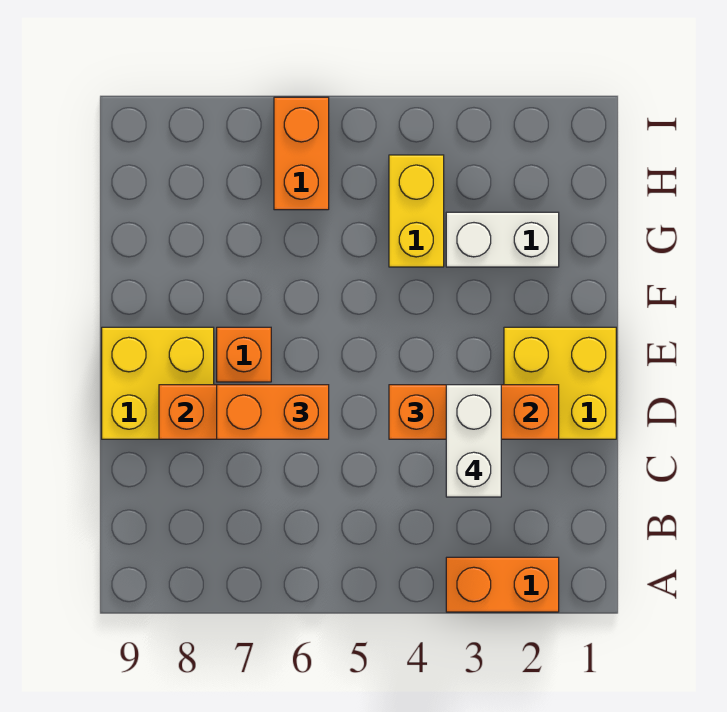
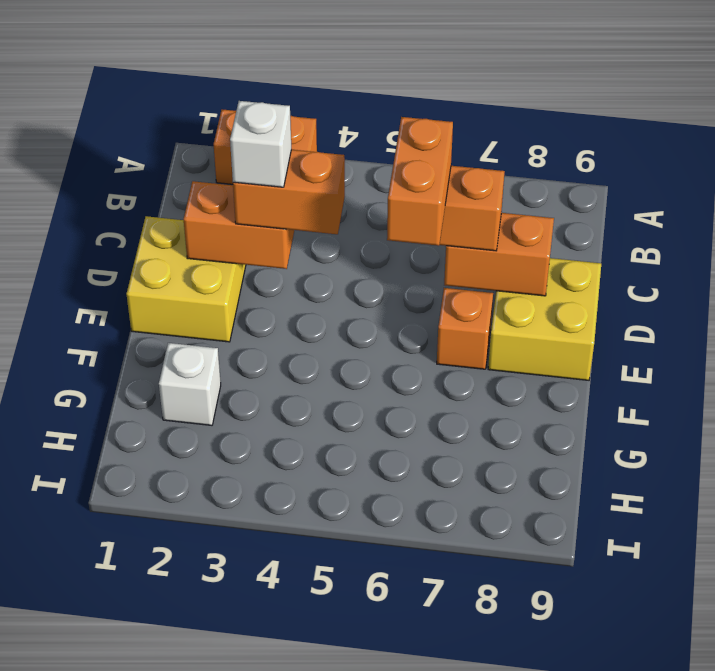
white brick C3:D3 level 4 -> white brick D3 level 4
white brick G2:G3 level 1 -> white brick G2 level 1
yellow brick G4:H4 level 1 -> none
orange brick H6:I6 level 1 -> orange brick D6:E6 level 4

